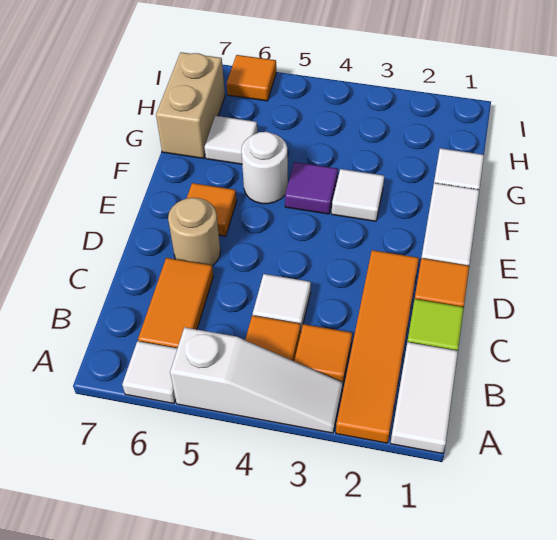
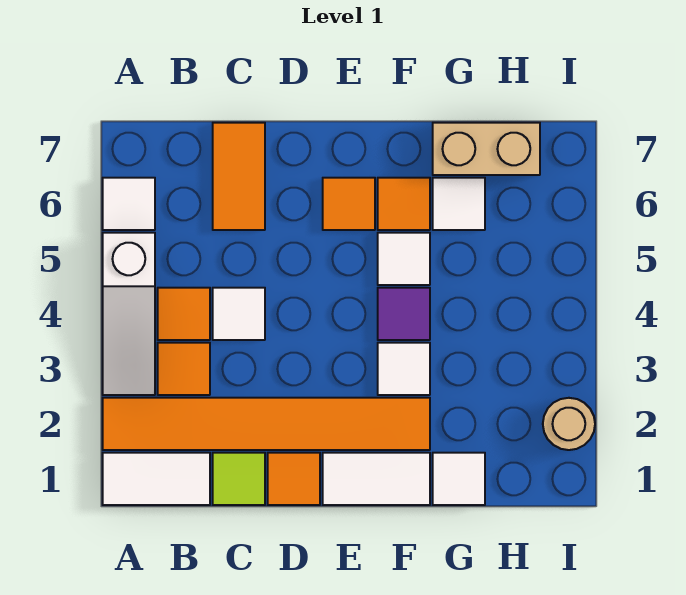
orange tile A2:D2 level 1 -> orange tile A2:F2 level 1
orange tile B6:C6 level 1 -> orange tile C6:C7 level 1
tan round brick D6 level 1 -> tan round brick I2 level 1
white round brick F5 level 1 -> white tile F5 level 1
orange tile I6 level 1 -> orange tile F6 level 1

